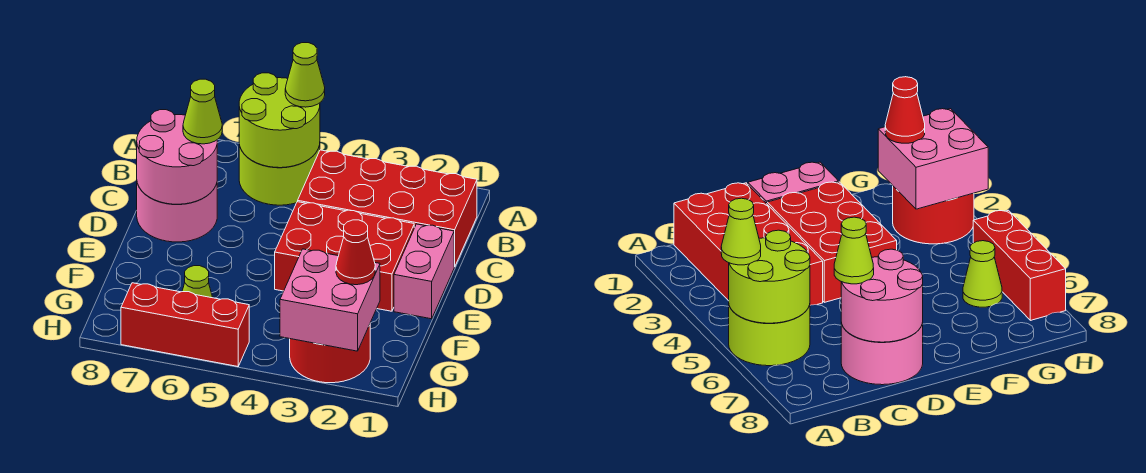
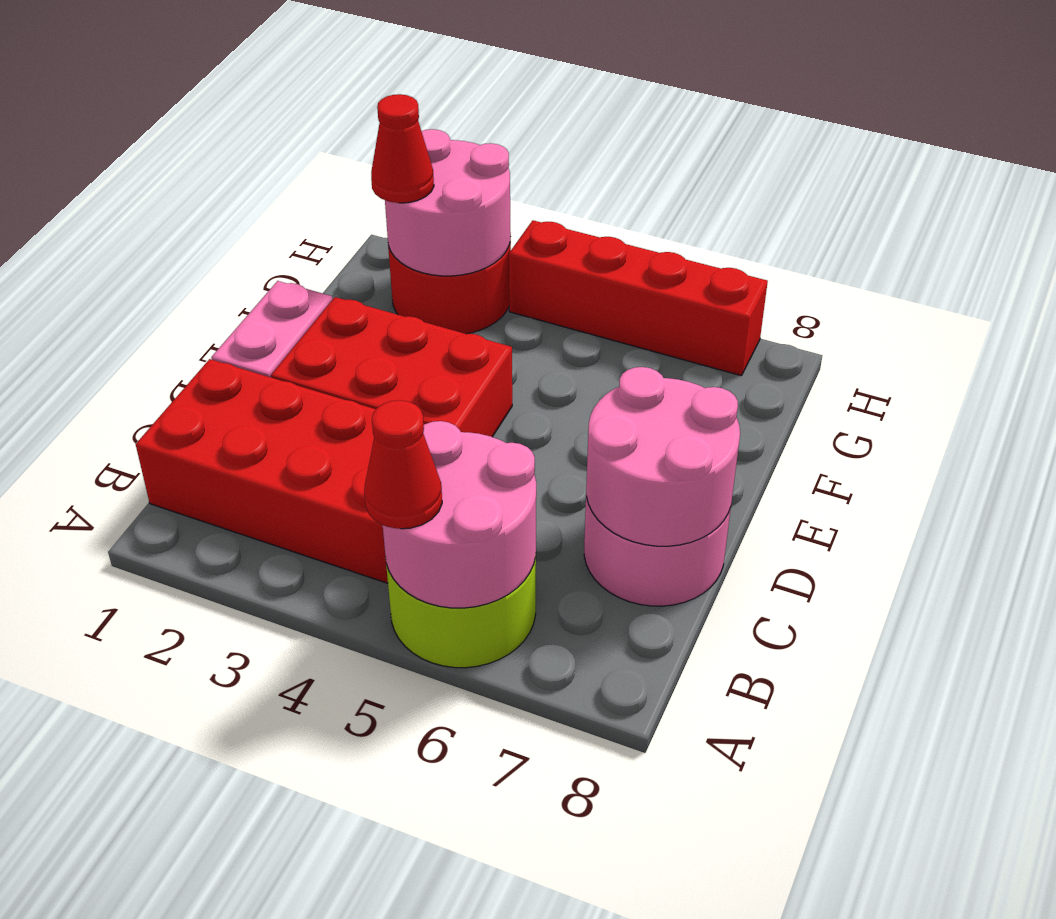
lime round brick A5:B6 level 2 -> pink round brick A5:B6 level 2
lime cone A5 level 3 -> red cone A5 level 3
lime cone C7 level 3 -> none
pink brick G2:H3 level 2 -> pink round brick G2:H3 level 2
lime cone G6 level 1 -> none
red brick H5:H7 level 1 -> red brick H4:H7 level 1

